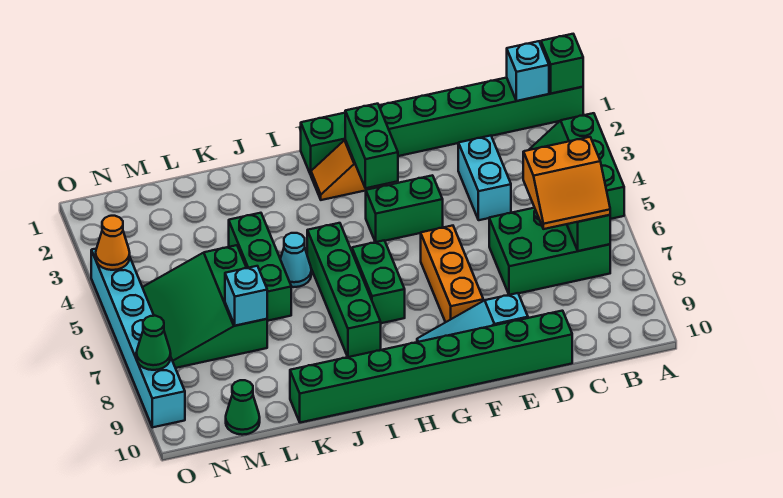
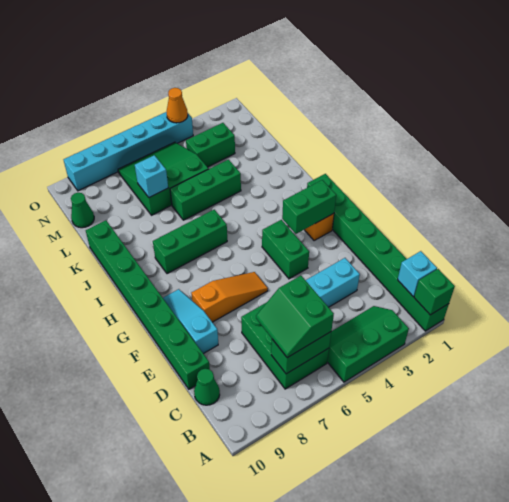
orange slope B6:C7 level 3 top 6 -> green slope B6:C7 level 3 top 6
orange brick F6:F8 level 1 -> orange slope F6:F8 level 1 top 8
green brick H6:H7 level 1 -> green brick M3:M4 level 1
green brick I5:I8 level 1 -> green brick I6:I8 level 1
cyan cone J5 level 1 -> none
green cone O8 level 2 -> green cone C10 level 1

